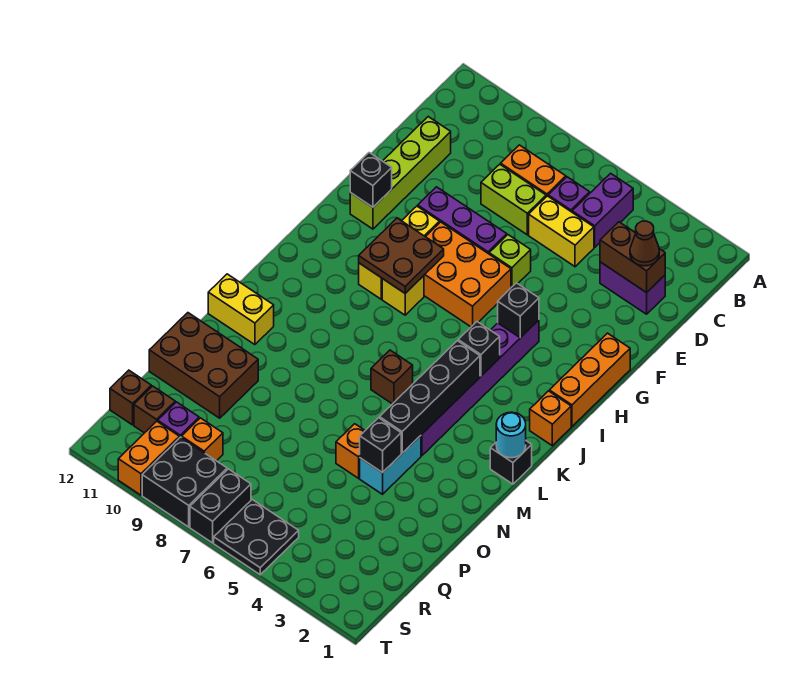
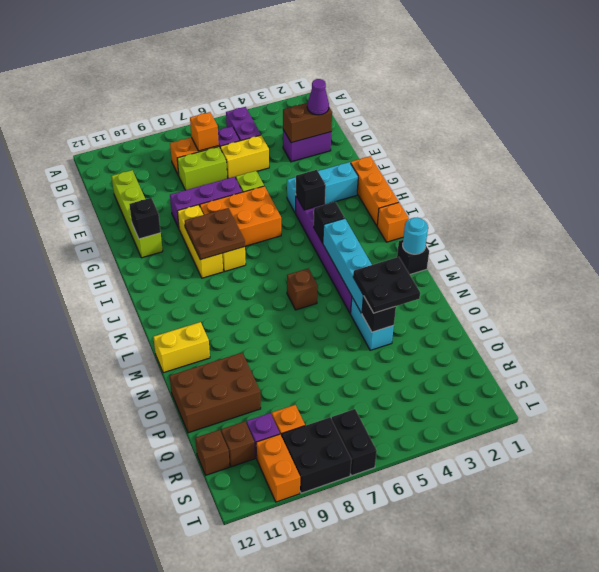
brown cone D2 level 3 -> purple cone D2 level 3
none -> cyan brick G2:G4 level 1
black brick K4:N4 level 2 -> cyan brick K4:N4 level 2
orange brick O5 level 1 -> orange brick C7 level 2
black plate S5:T6 level 1 -> black plate N3:O4 level 3

